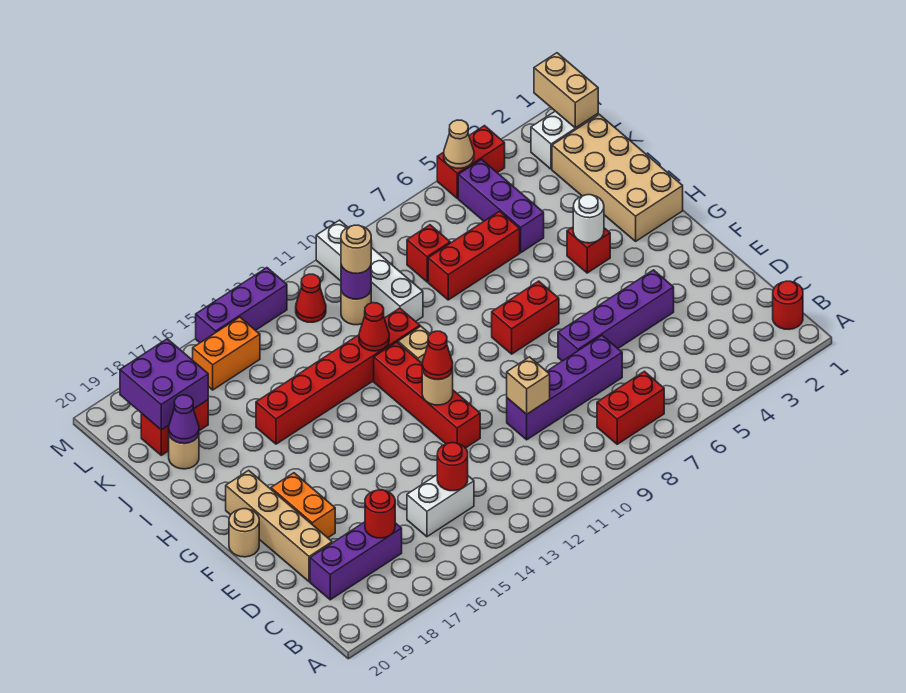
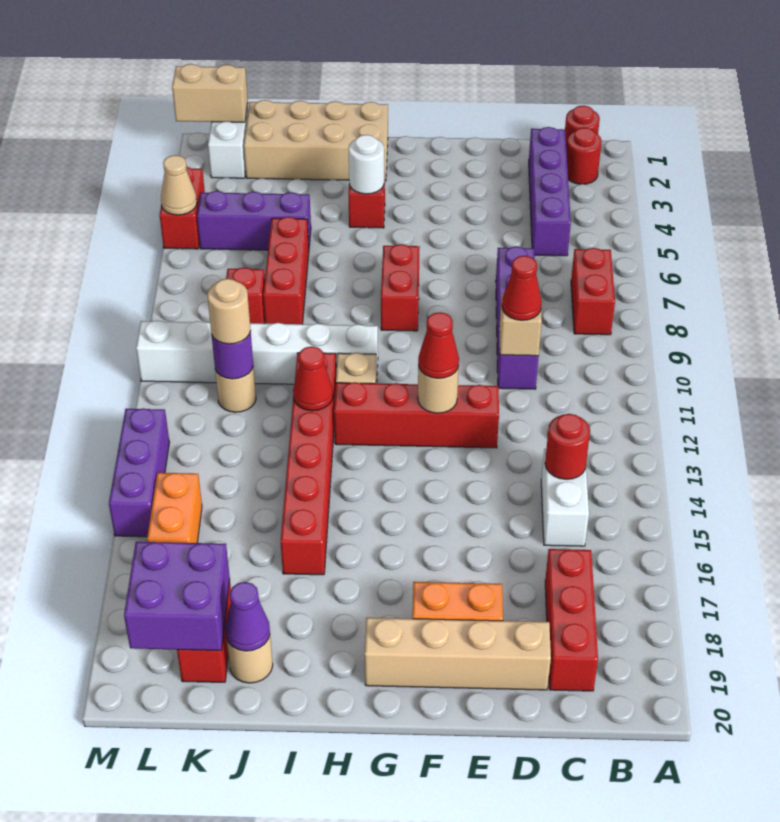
purple brick C17:C19 level 1 -> red brick C17:C19 level 1
red round brick C17 level 2 -> red round brick B2 level 1
purple brick E4:E7 level 1 -> purple brick C2:C5 level 1
tan round brick F20 level 1 -> none
white brick J10:M10 level 1 -> white brick H10:M10 level 1
red cone L12 level 1 -> red cone D10 level 3

